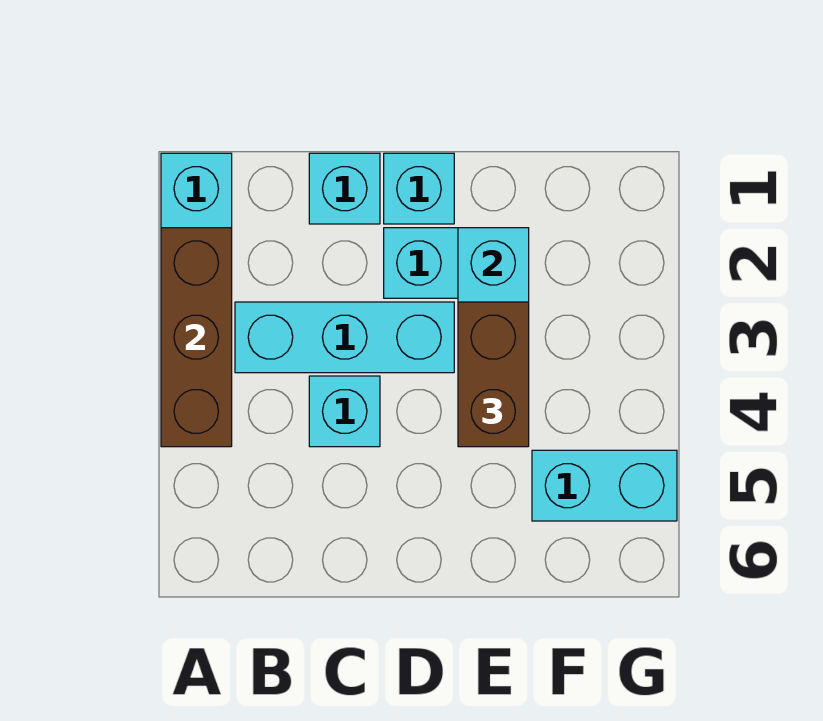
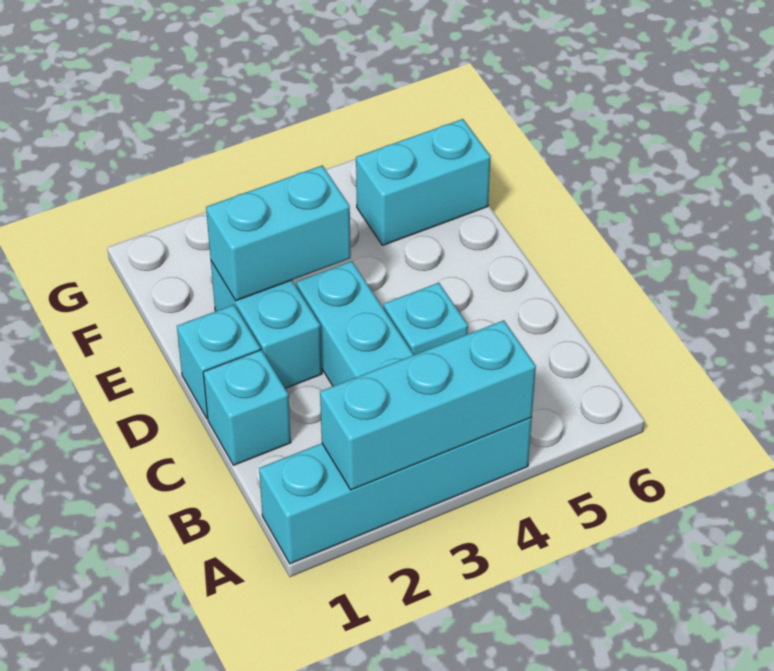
brown brick A2:A4 level 2 -> cyan brick A2:A4 level 2
brown brick E3:E4 level 3 -> none
cyan brick F5:G5 level 1 -> cyan brick F5:F6 level 1

